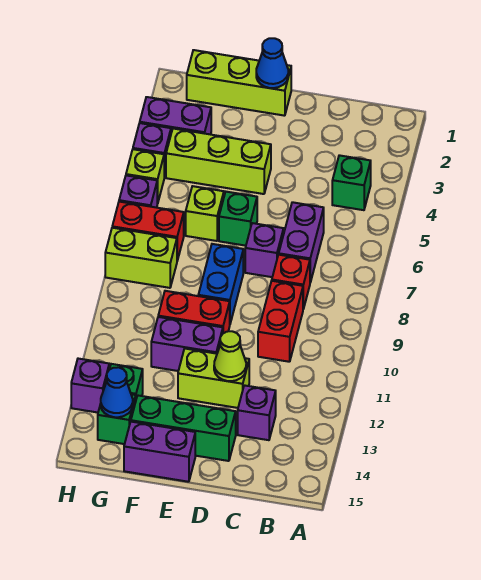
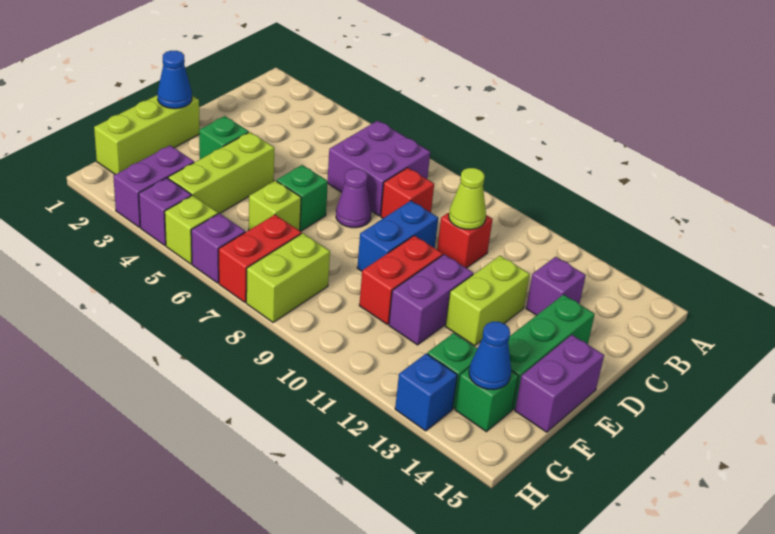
green brick B4 level 1 -> green brick E3 level 1
purple brick C6:C7 level 1 -> purple brick B6:C7 level 1
red brick C9:C10 level 1 -> red brick C10 level 1
purple brick D7 level 1 -> purple cone D7 level 1
lime cone D12 level 2 -> lime cone C10 level 2
blue brick E8:E9 level 1 -> blue brick D9:E9 level 1
purple brick H13 level 1 -> blue brick H13 level 1

